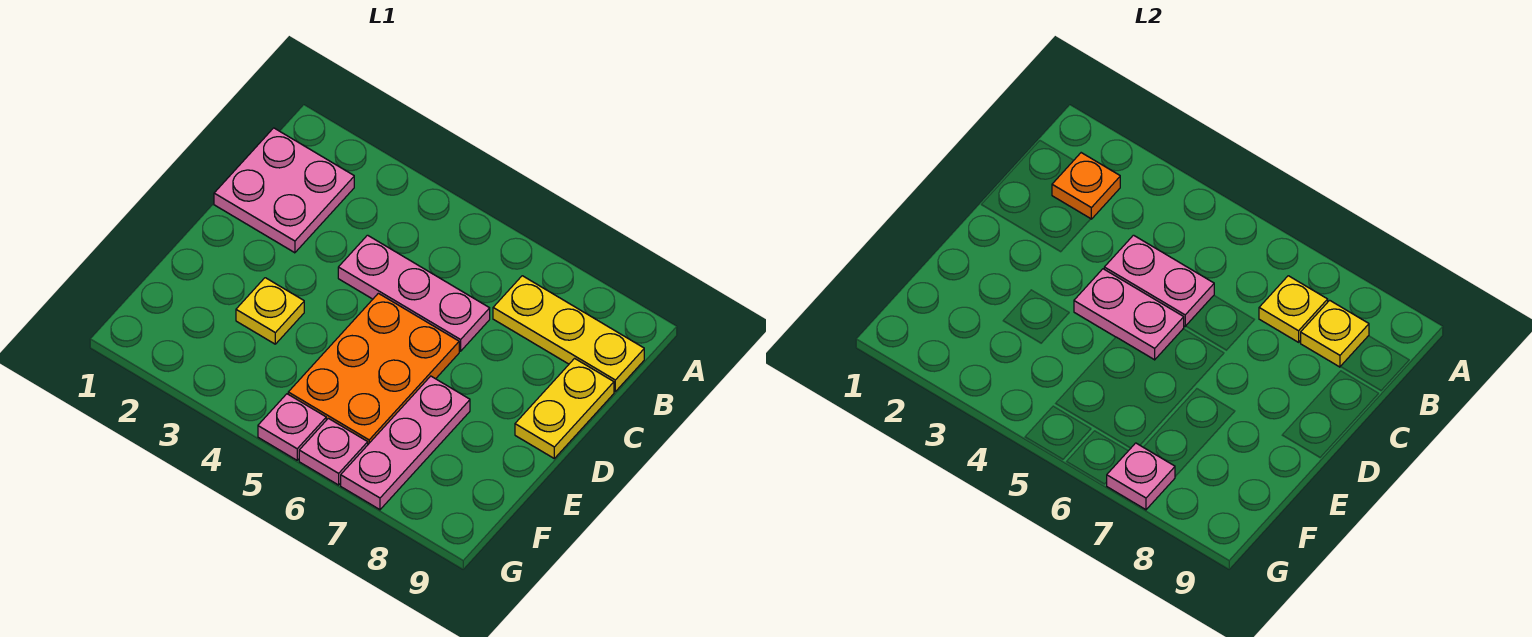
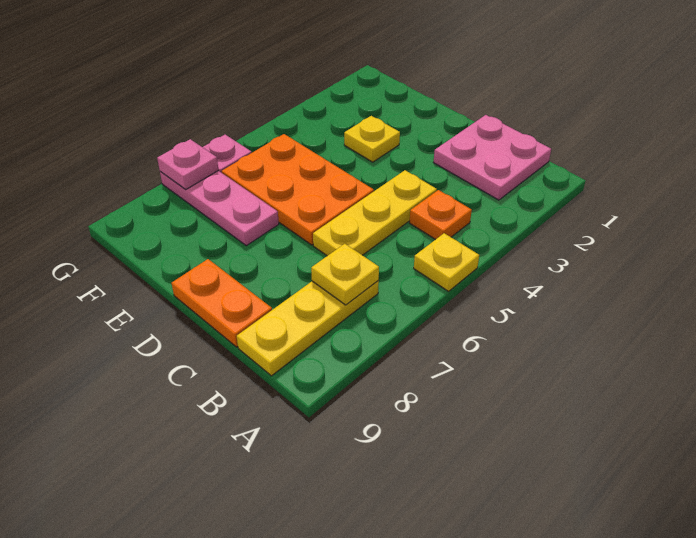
orange plate B2 level 2 -> orange plate B4 level 1
yellow plate B8 level 2 -> yellow plate A5 level 1
pink plate C4:C6 level 1 -> yellow plate C4:C6 level 1
pink plate C4:C5 level 2 -> none
yellow plate C9:D9 level 1 -> orange plate C9:D9 level 1
pink plate D4:D5 level 2 -> none
pink plate G5 level 1 -> none

